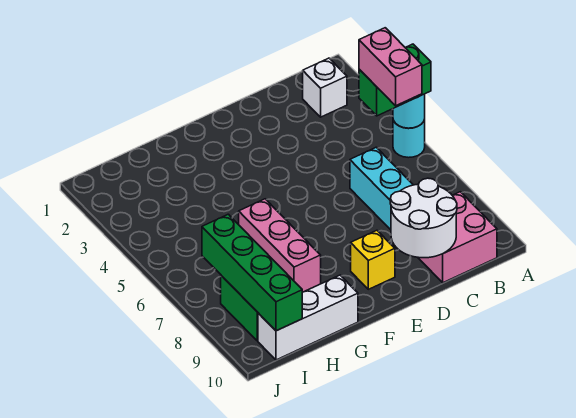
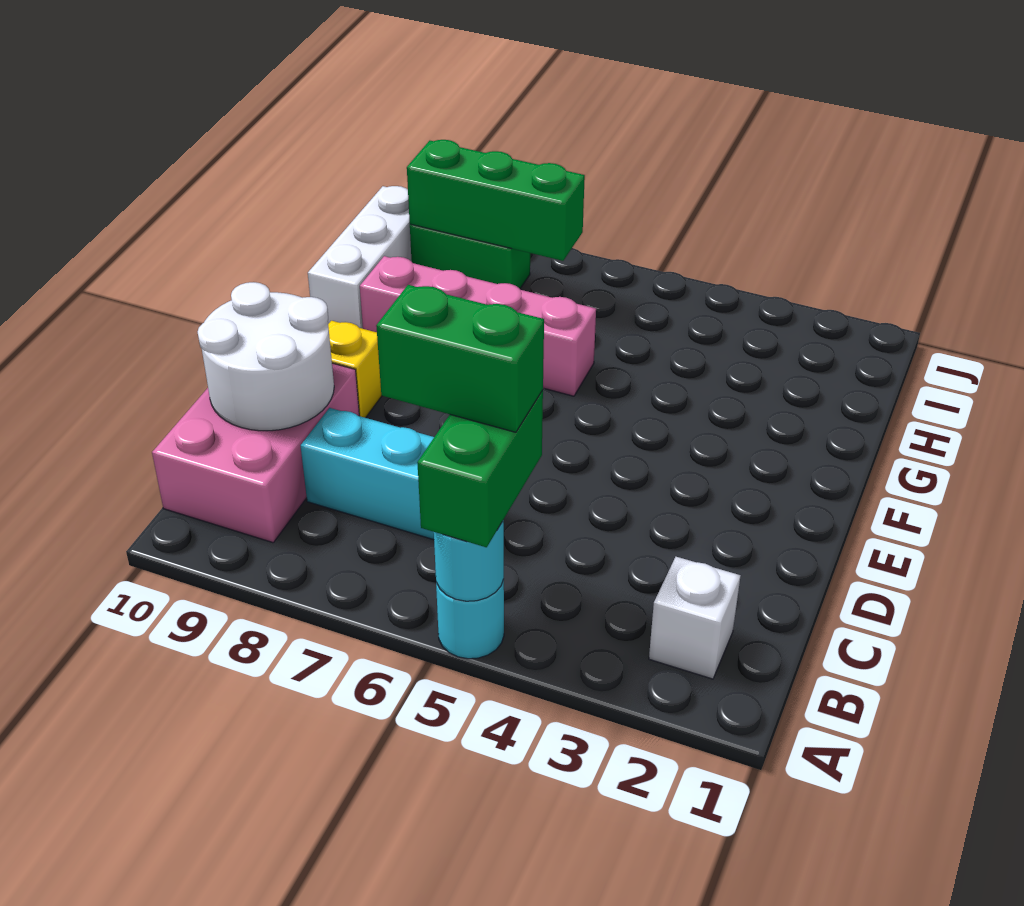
pink brick B5:B6 level 4 -> green brick B5:B6 level 4
pink brick B9:C10 level 1 -> pink brick B9:D10 level 1
pink brick G6:G8 level 1 -> pink brick G6:G9 level 1
green brick I7:I10 level 2 -> green brick I7:I9 level 2

